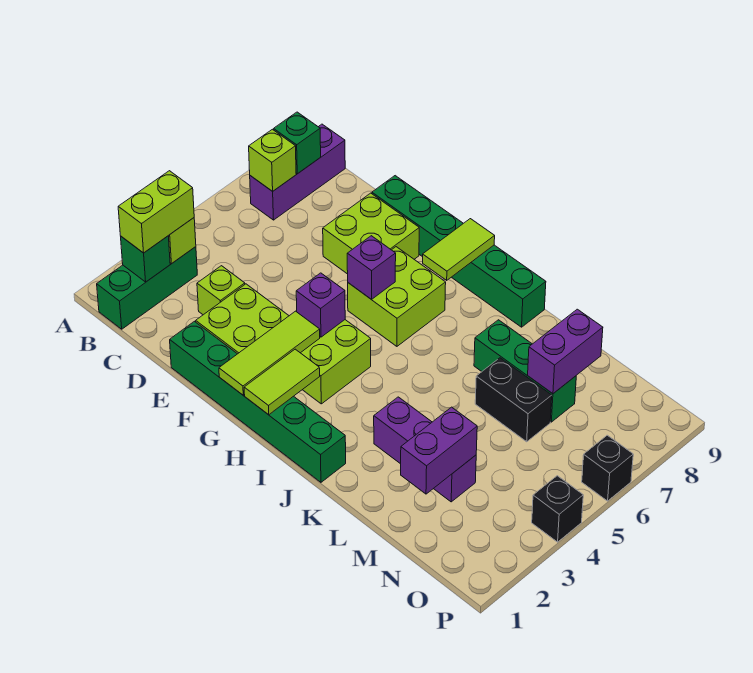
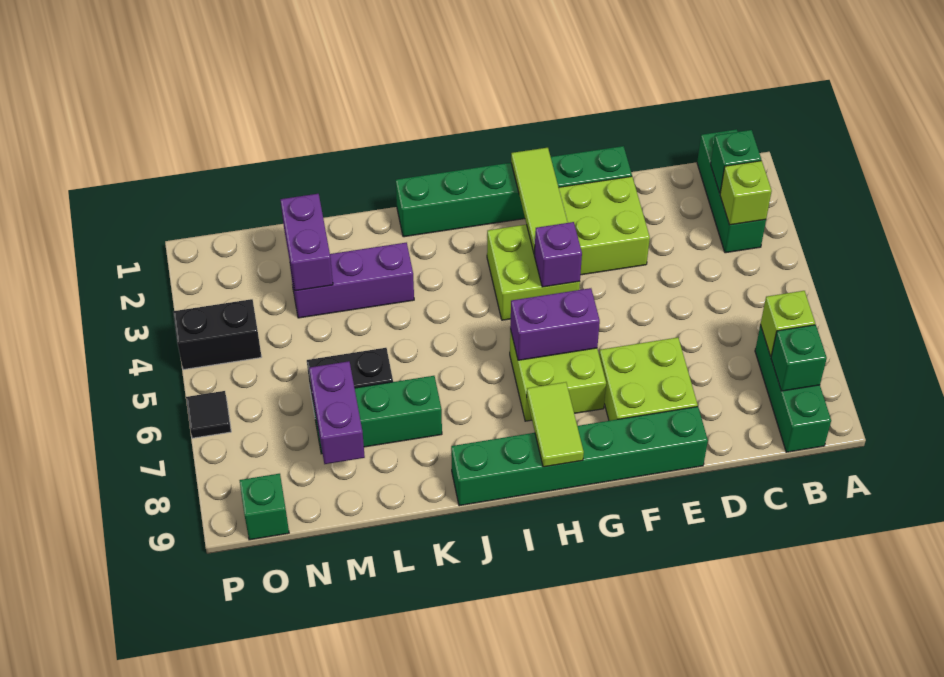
lime brick B2:B3 level 3 -> none
purple brick B7:B9 level 1 -> green brick B7:B9 level 1
lime brick D3 level 1 -> none
purple brick G6 level 2 -> purple brick G6:H6 level 2
lime tile H1:H2 level 2 -> none
none -> green brick O9 level 1
black brick P4 level 1 -> black brick O4:P4 level 1
black brick P6 level 1 -> black tile P6 level 1

